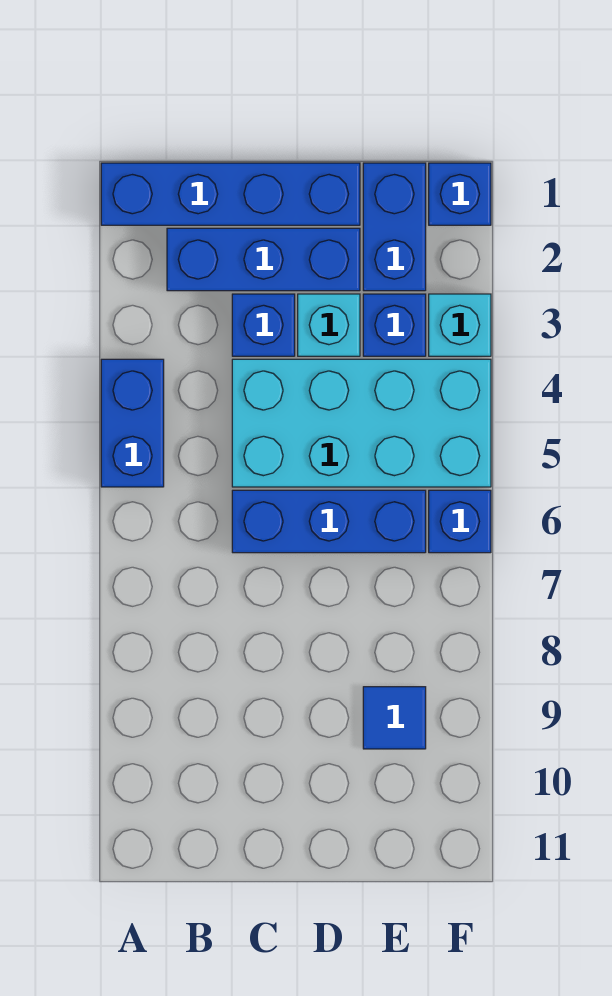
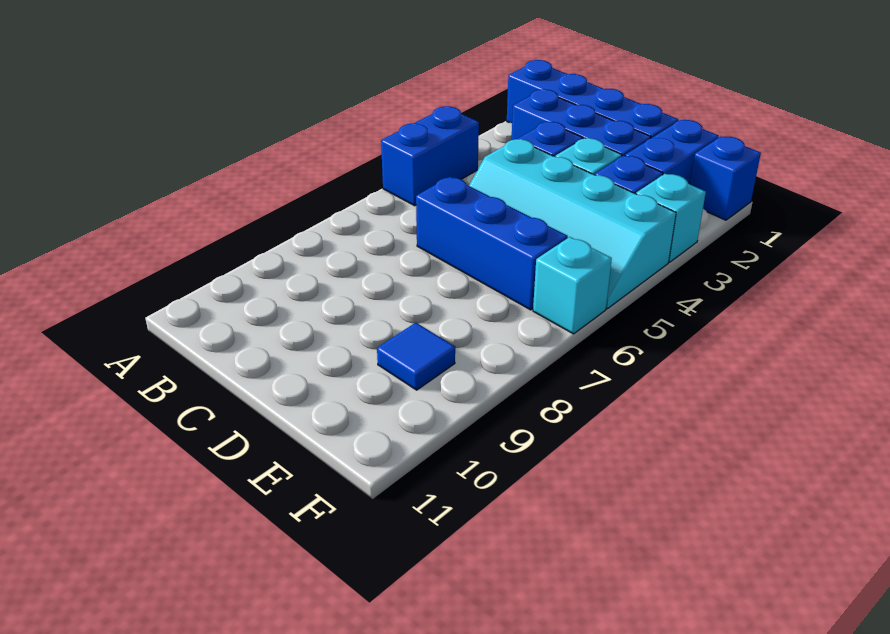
cyan brick C4:F5 level 1 -> cyan slope C4:F5 level 1 top 4
blue brick F6 level 1 -> cyan brick F6 level 1

